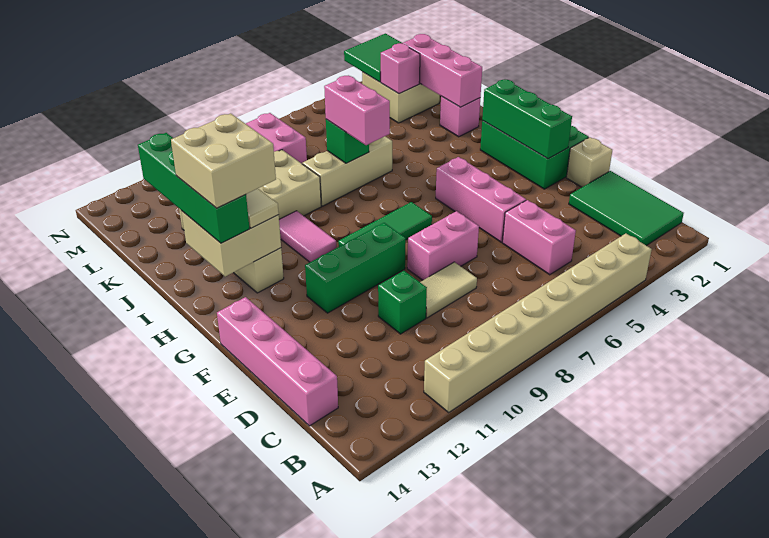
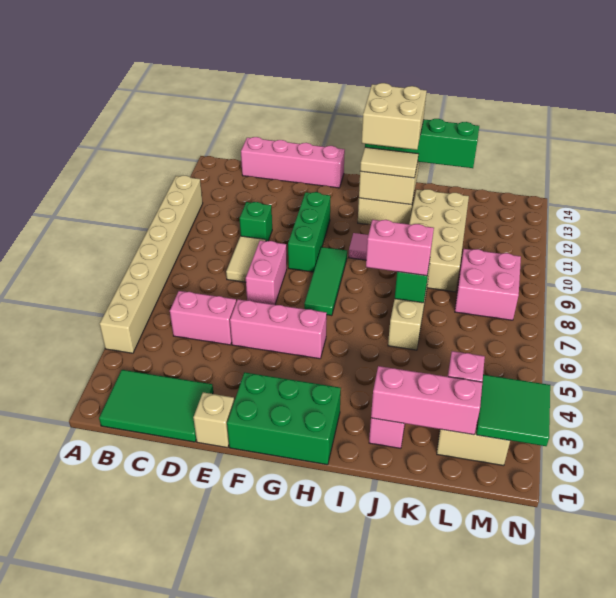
green brick F2:H2 level 2 -> none

